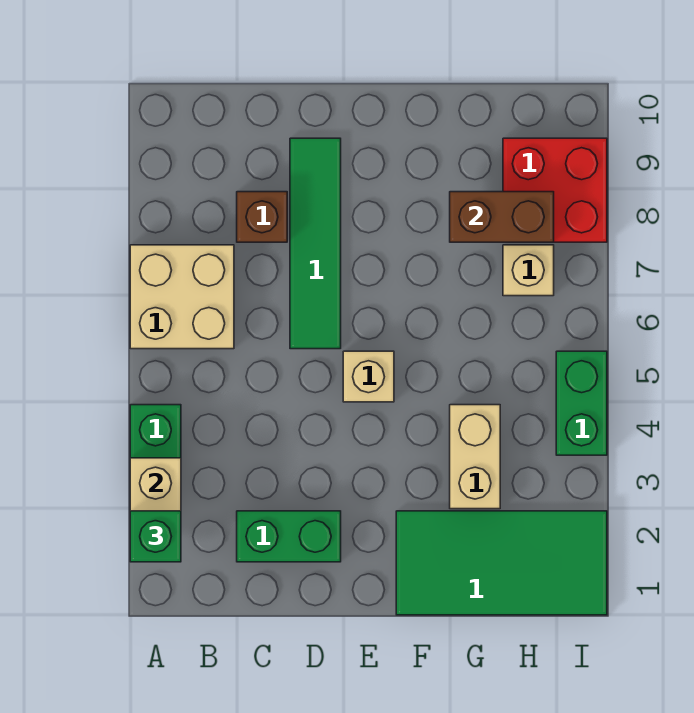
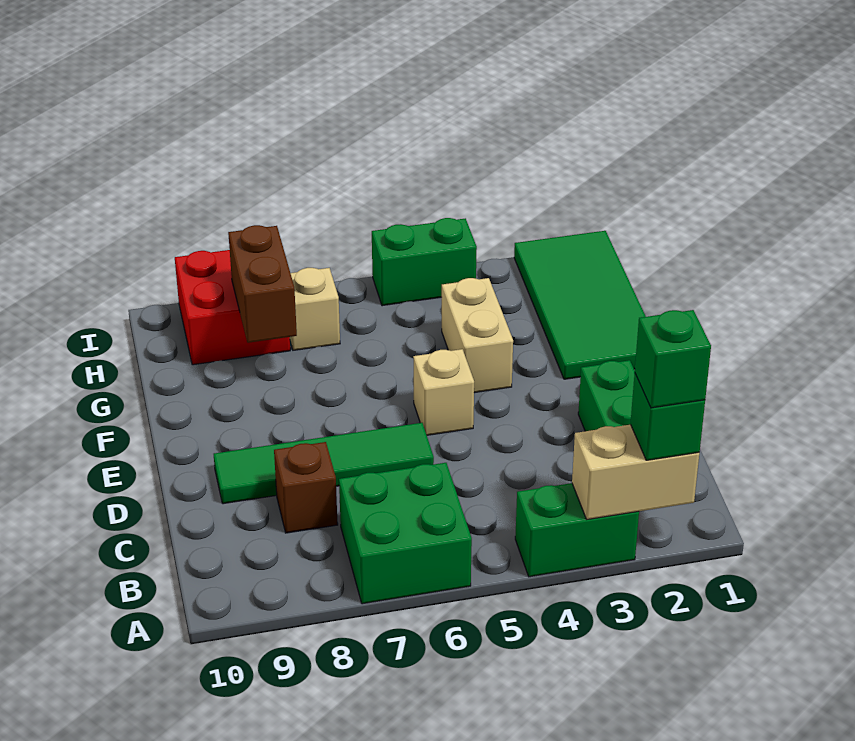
none -> green brick A2 level 4
tan brick A6:B7 level 1 -> green brick A6:B7 level 1
tan brick G3:G4 level 1 -> tan brick F4:G4 level 1

